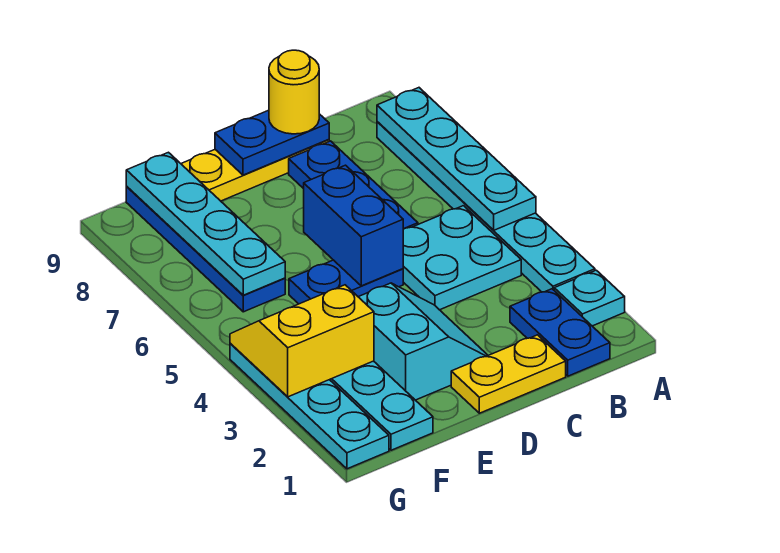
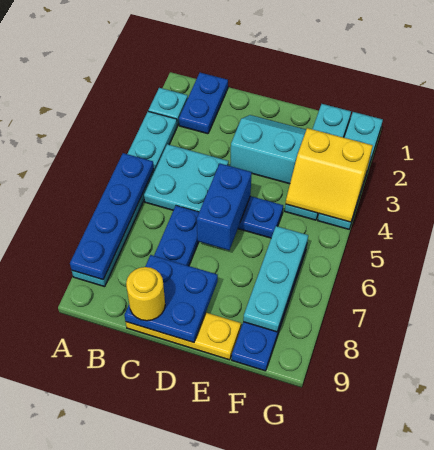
cyan plate A5:A8 level 2 -> blue plate A5:A8 level 2
yellow plate C1:D1 level 1 -> none
blue plate C9:D9 level 2 -> blue plate C8:D9 level 2
cyan slope D2:E3 level 1 top E -> cyan slope D2:E3 level 1 top 3
cyan plate F6:F9 level 2 -> cyan plate F6:F8 level 2

